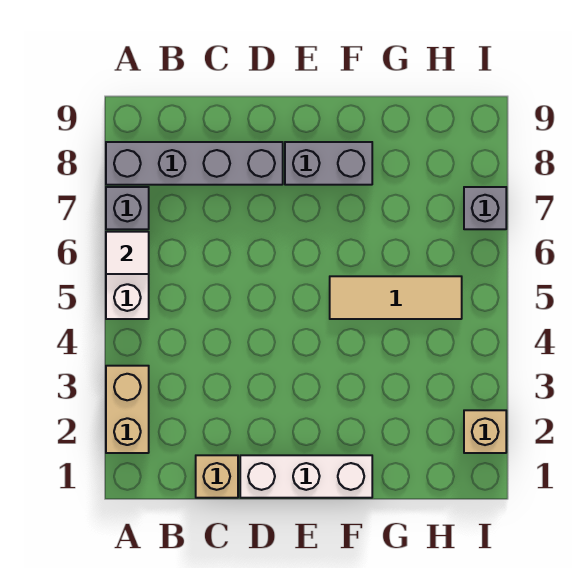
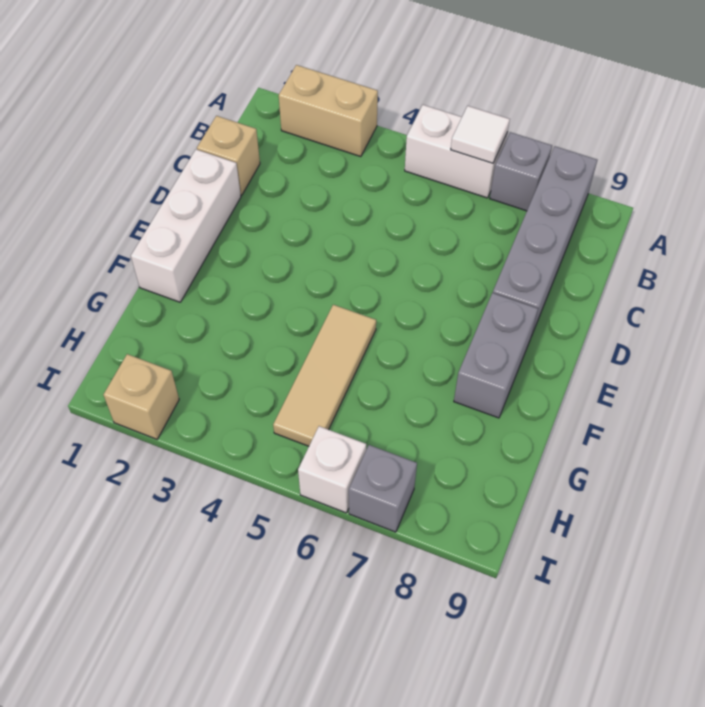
none -> white brick I6 level 1

